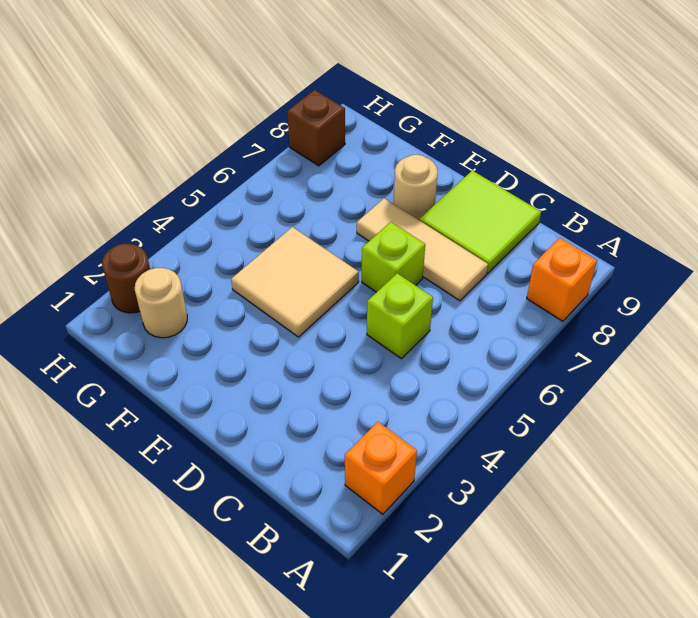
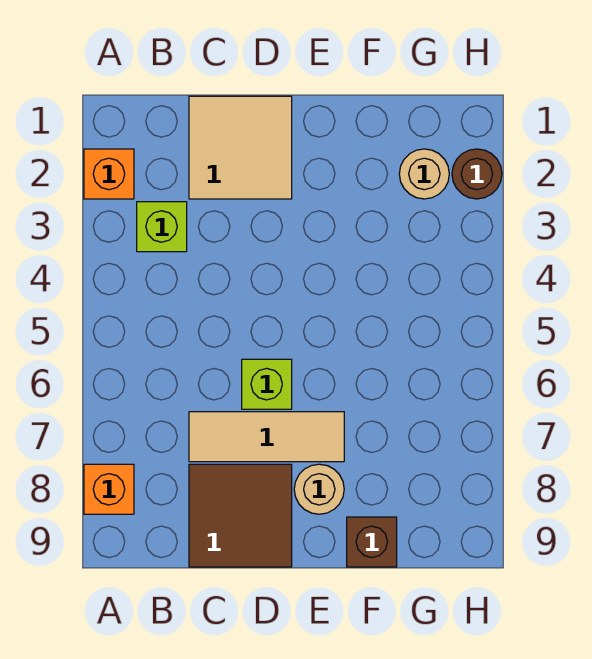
lime brick C5 level 1 -> lime brick B3 level 1
lime tile C8:D9 level 1 -> brown tile C8:D9 level 1
tan tile E4:F5 level 1 -> tan tile C1:D2 level 1
brown brick H8 level 1 -> brown brick F9 level 1

